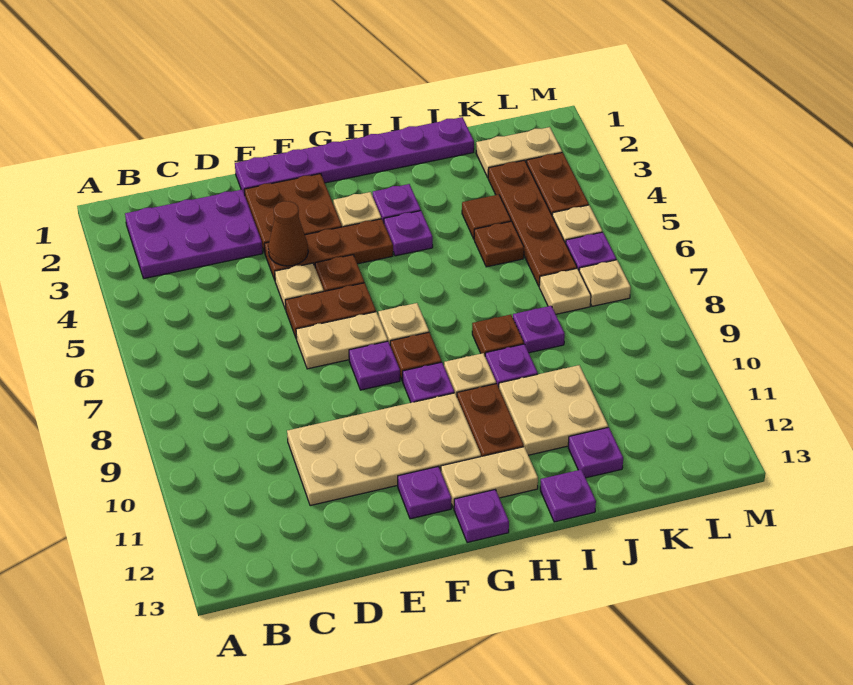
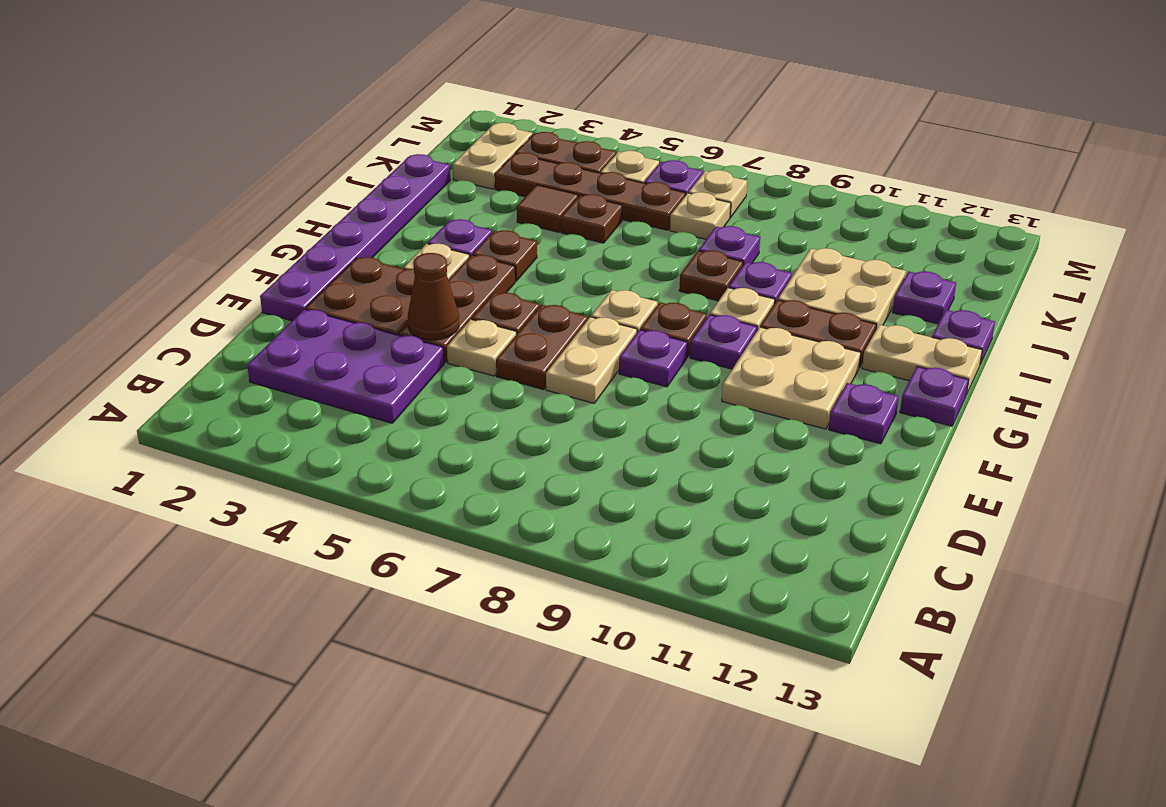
purple plate B2:D3 level 1 -> purple plate C2:D4 level 1
tan plate D10:G11 level 1 -> tan plate F10:G11 level 1
tan plate G12:H12 level 1 -> tan plate H12:H13 level 1
purple plate H4 level 1 -> brown plate H4 level 1

